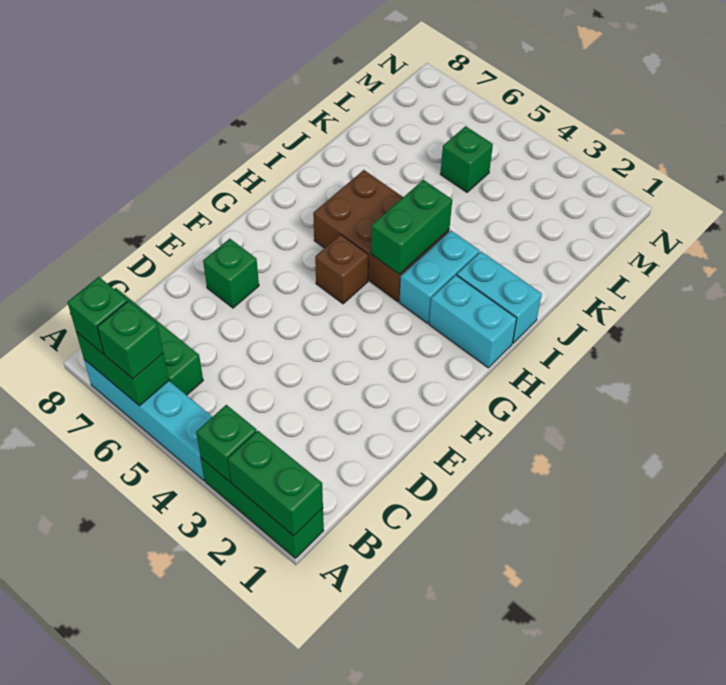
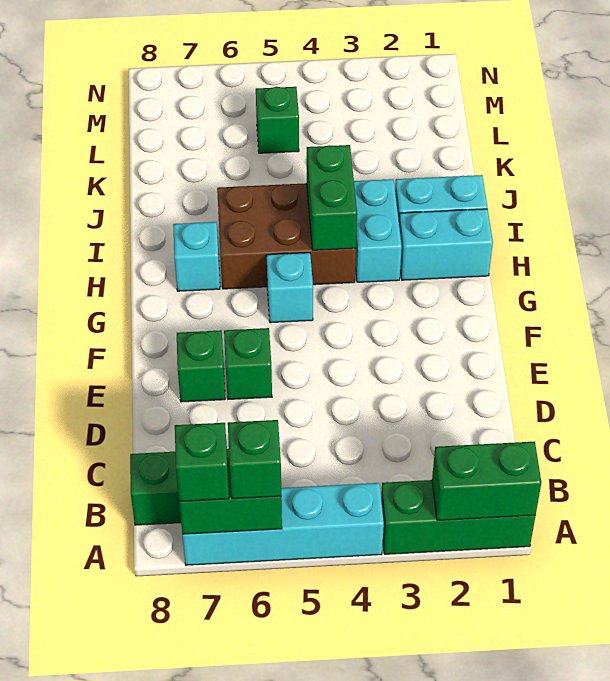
green brick A3 level 2 -> green brick E6 level 1
brown brick G5 level 1 -> cyan brick G5 level 1
none -> cyan brick H7 level 1

